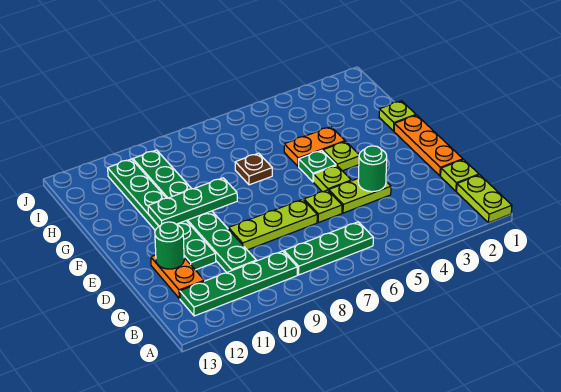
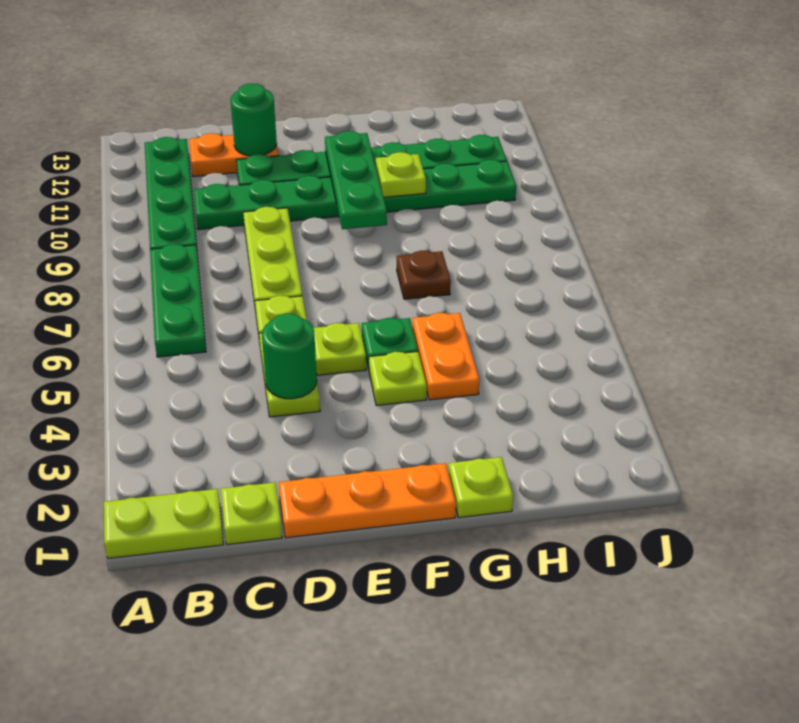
none -> lime plate G10 level 2

